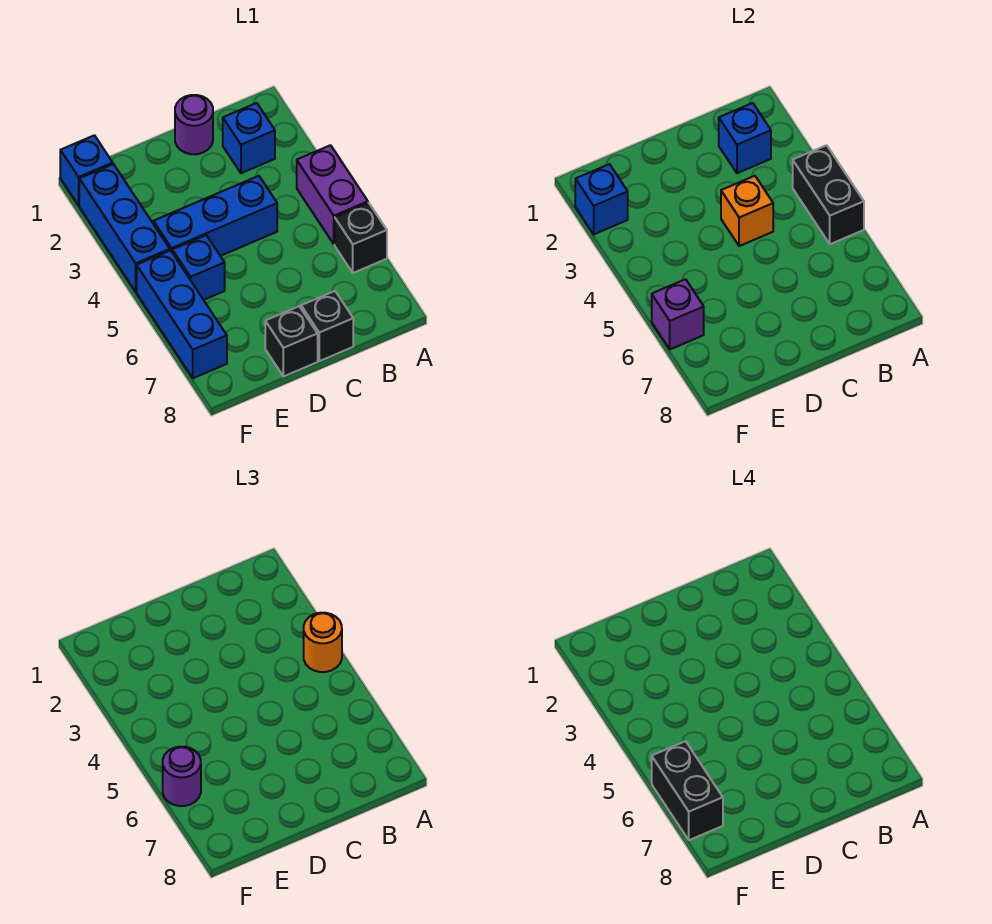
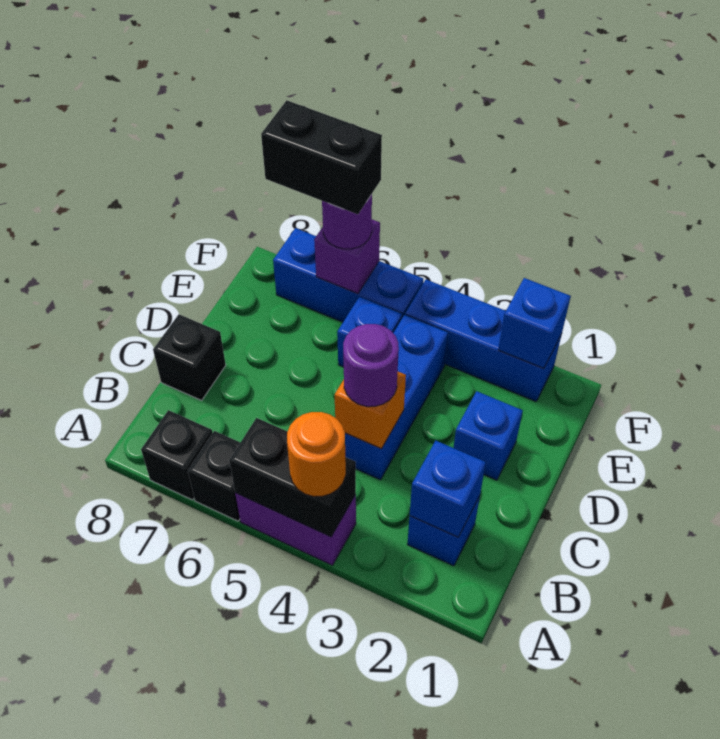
purple round brick C1 level 1 -> purple round brick C4 level 3
black brick D8 level 1 -> black brick A7 level 1
blue brick F1 level 1 -> blue brick D2 level 1

